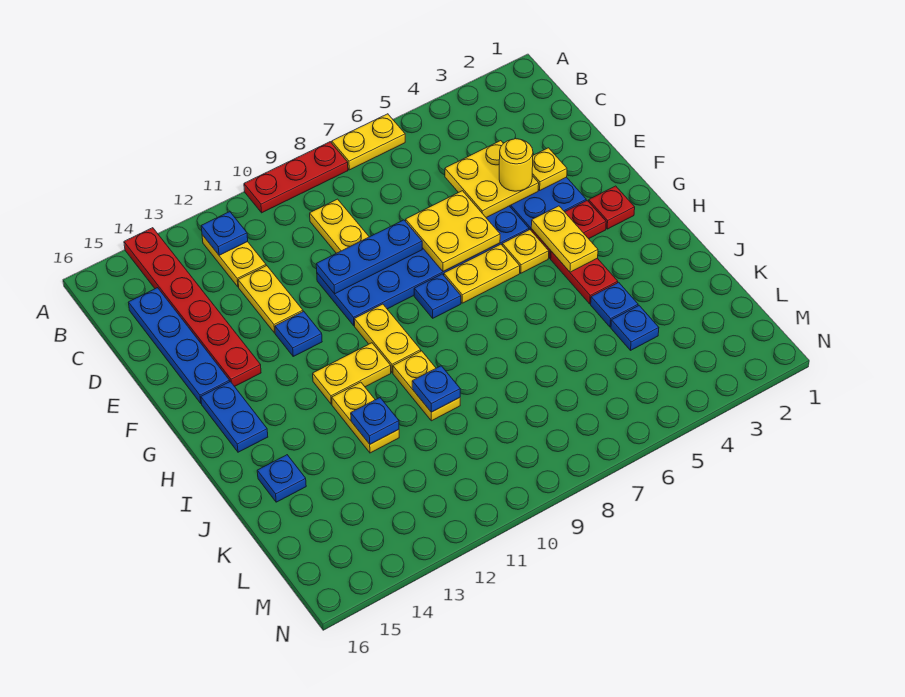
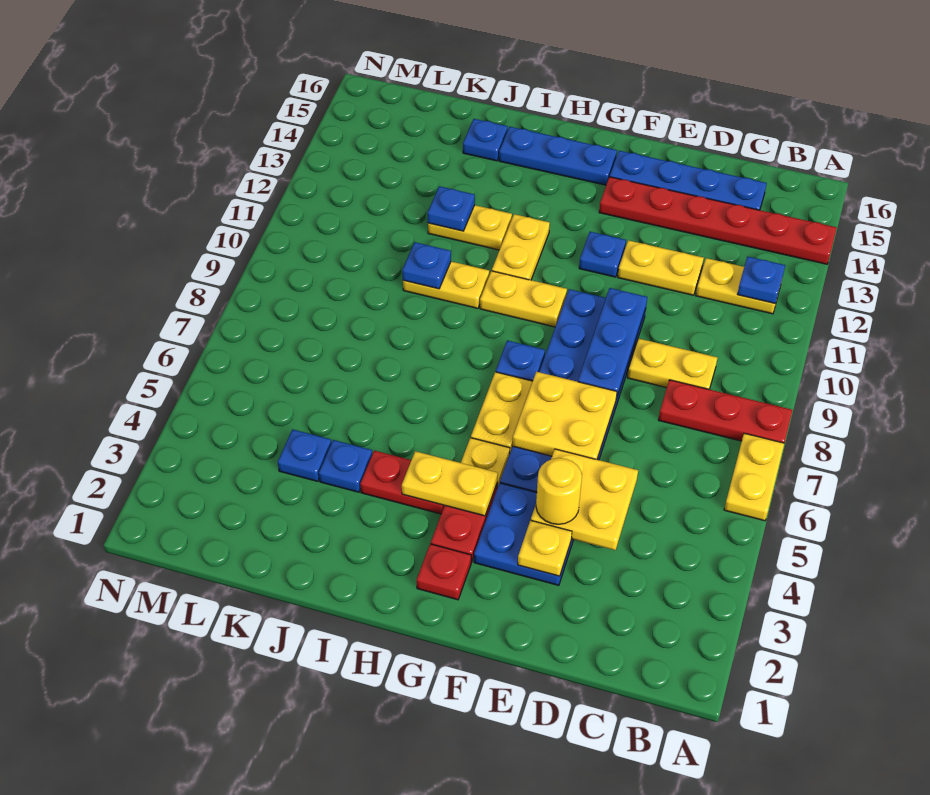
red plate A8:A10 level 1 -> red plate A8:C8 level 1
blue plate G15:H15 level 1 -> blue plate G15:I15 level 1

